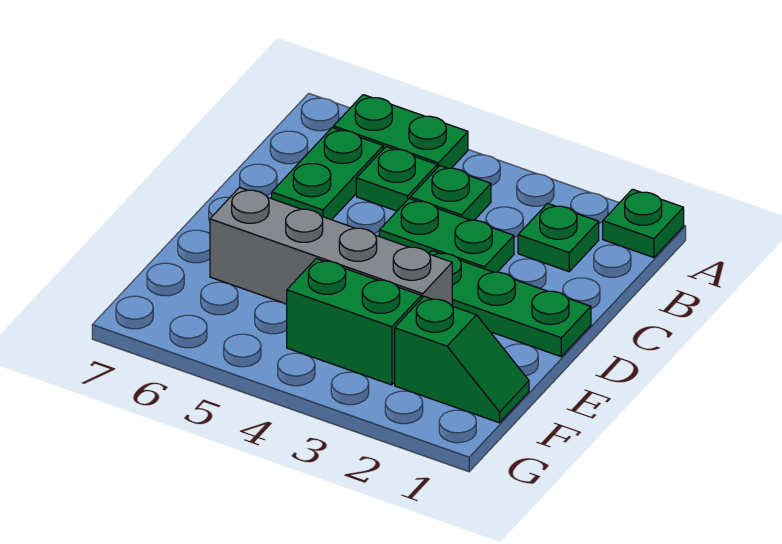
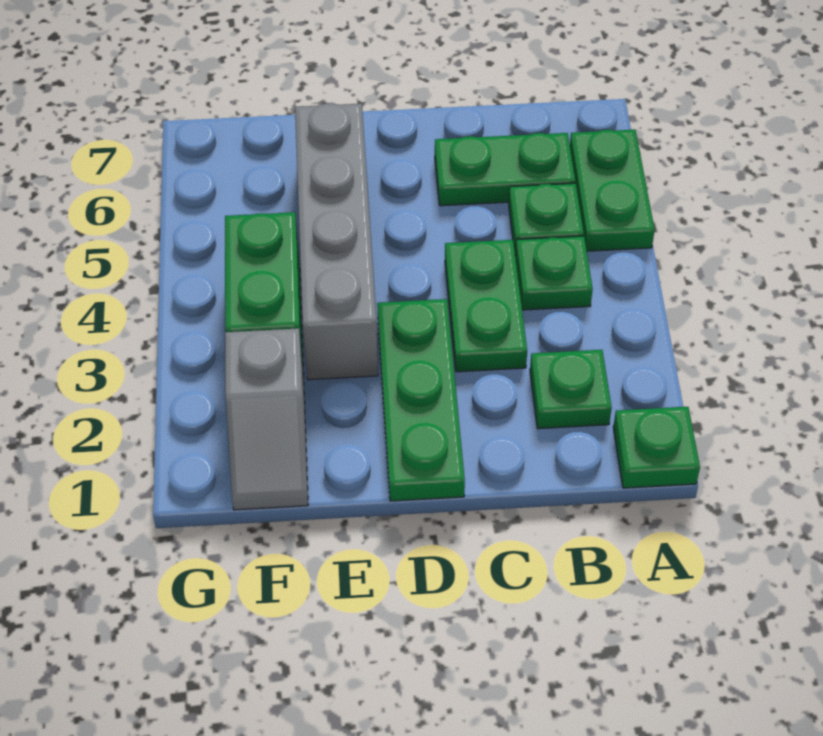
green slope F1:F2 level 1 top 2 -> grey slope F1:F2 level 1 top 2

